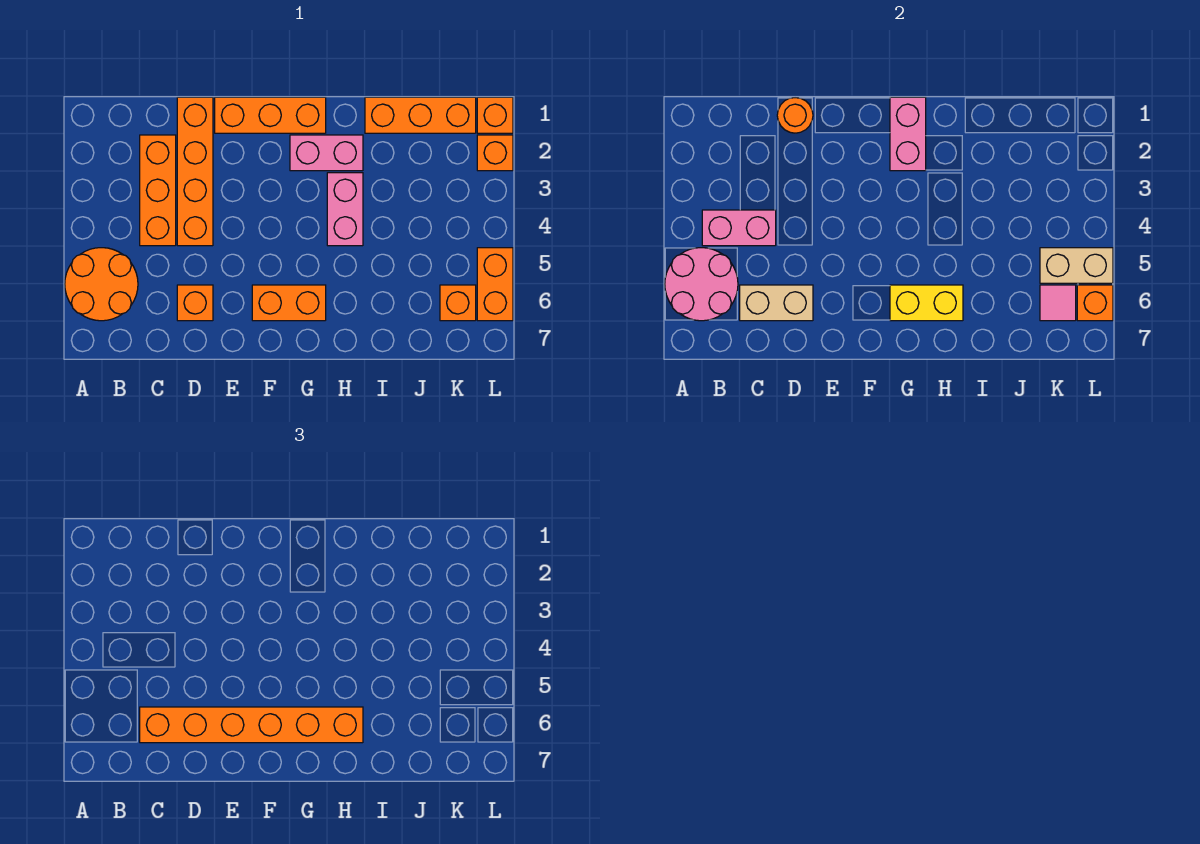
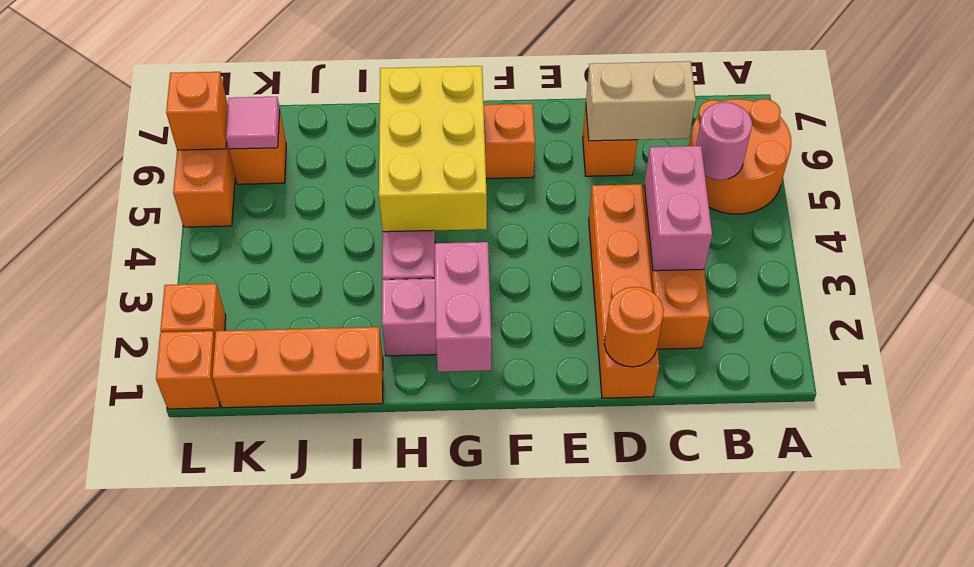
pink round brick A5:B6 level 2 -> pink round brick B5 level 2
pink brick B4:C4 level 2 -> pink brick C3:C4 level 2
orange brick C6:H6 level 3 -> none
orange brick E1:G1 level 1 -> none
yellow brick G6:H6 level 2 -> yellow brick G4:H6 level 2
tan brick K5:L5 level 2 -> none

